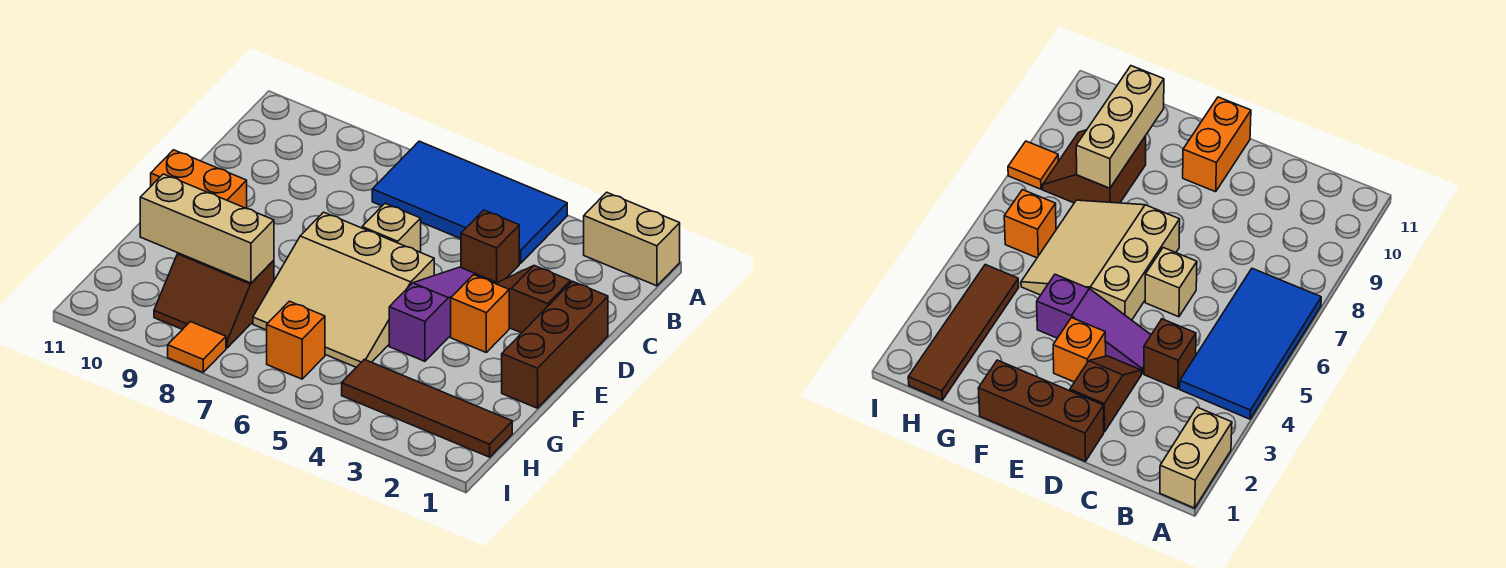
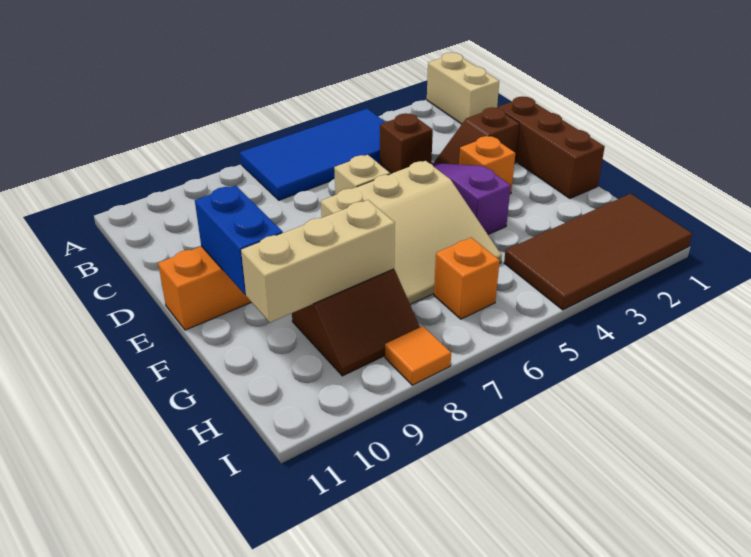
tan brick A1:A2 level 1 -> tan brick A1:B1 level 1
none -> blue brick E10:F10 level 2
brown tile H1:H4 level 1 -> brown tile H1:I4 level 1

